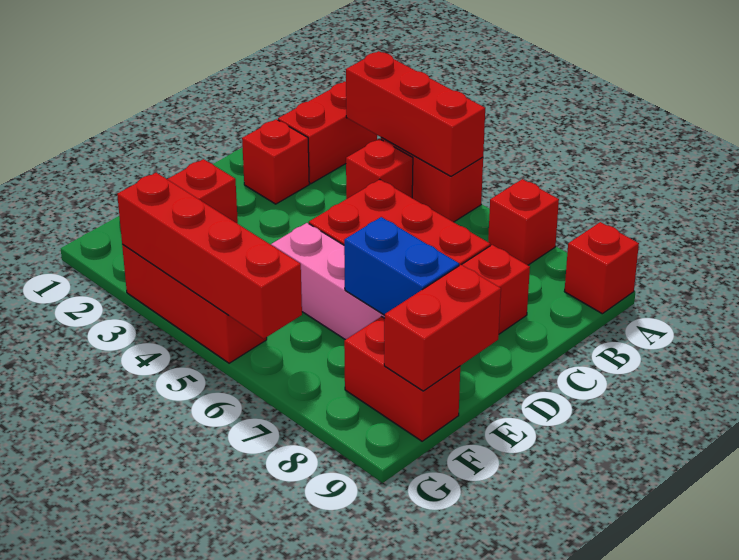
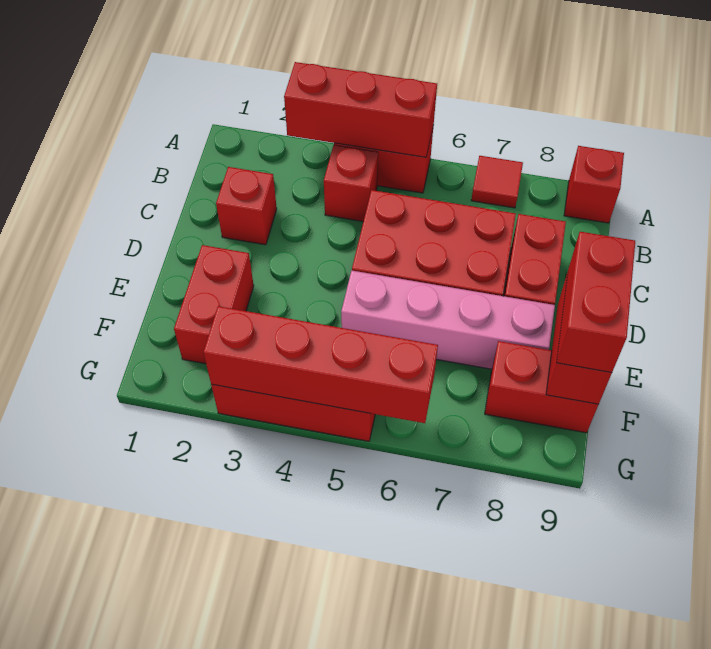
red brick A2:B2 level 1 -> red brick E9:F9 level 3
red brick A7 level 1 -> red tile A7 level 1
blue brick E7:E8 level 2 -> none

